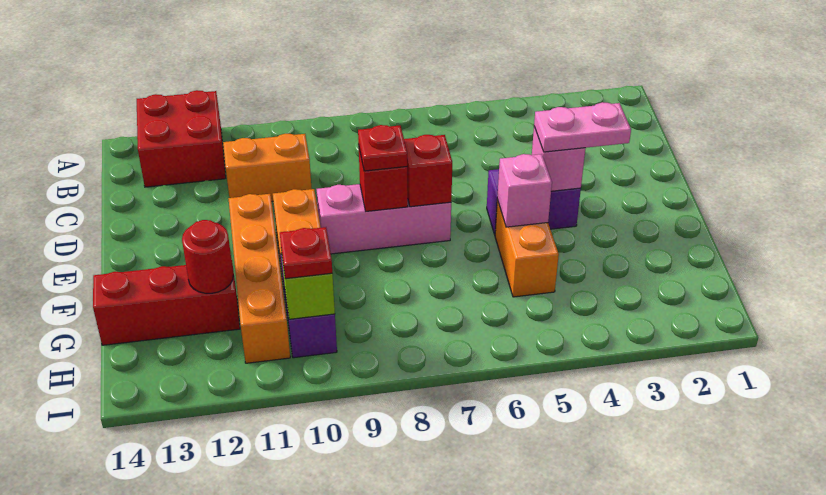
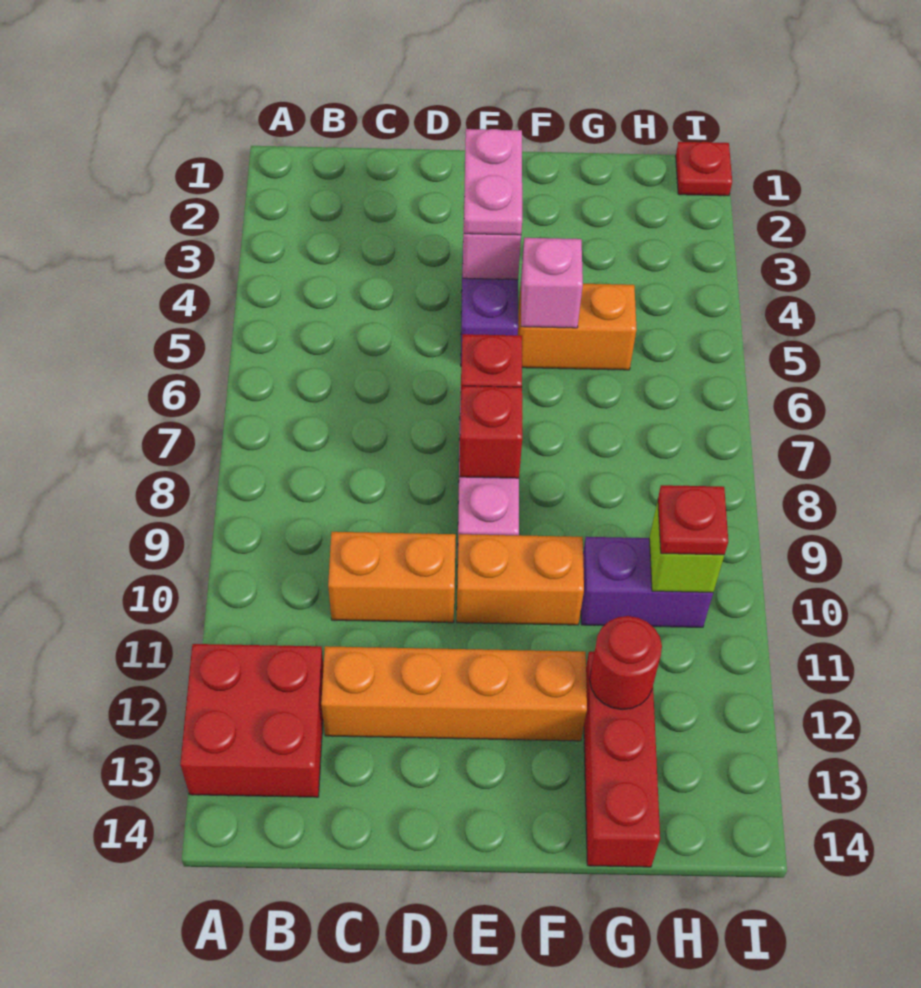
orange brick C10:C11 level 1 -> orange brick C10:D10 level 1
red plate E8 level 3 -> red plate I1 level 1
orange brick E11:H11 level 1 -> orange brick C12:F12 level 1

